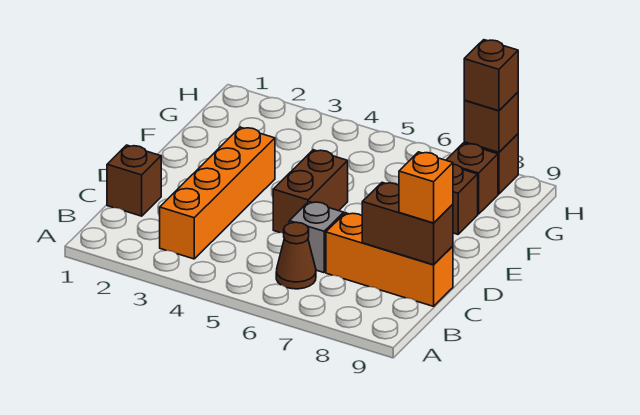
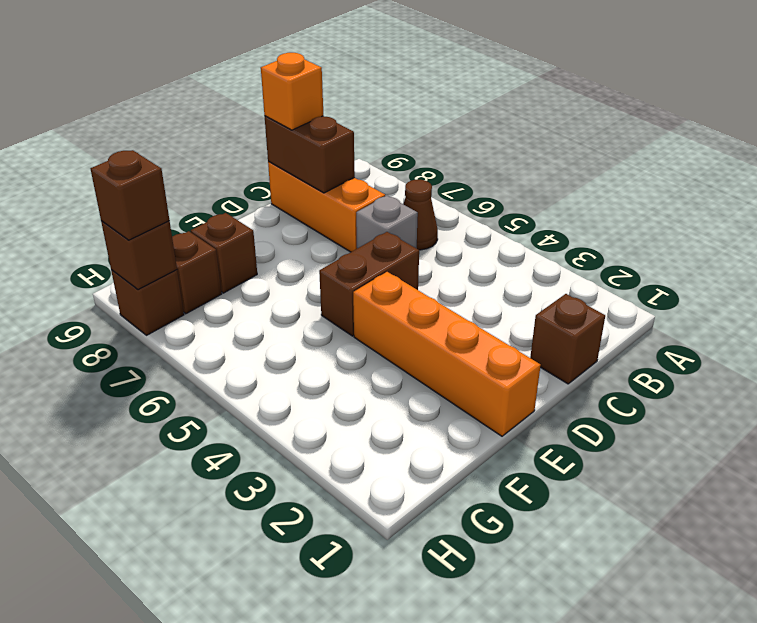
orange brick B3:E3 level 1 -> orange brick E1:E4 level 1

